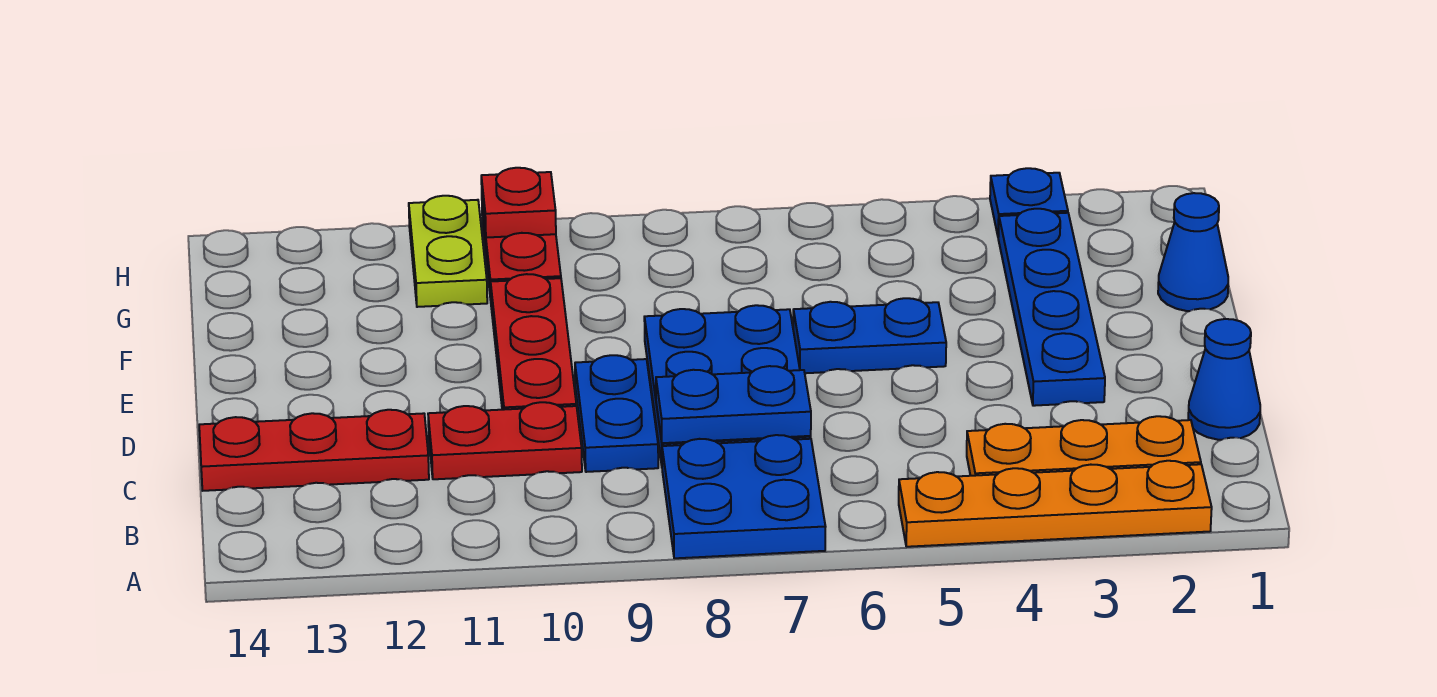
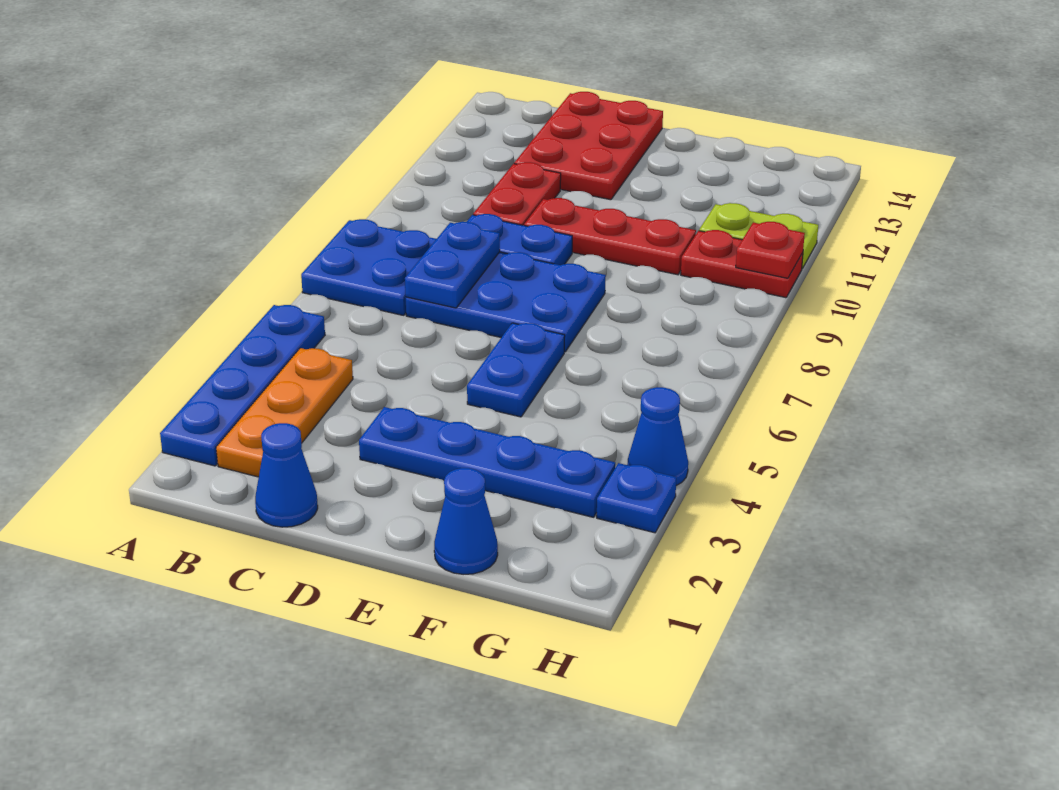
orange plate A2:A5 level 1 -> blue plate A2:A5 level 1
red plate C12:C14 level 1 -> red plate C12:D14 level 1
none -> blue cone H4 level 1

